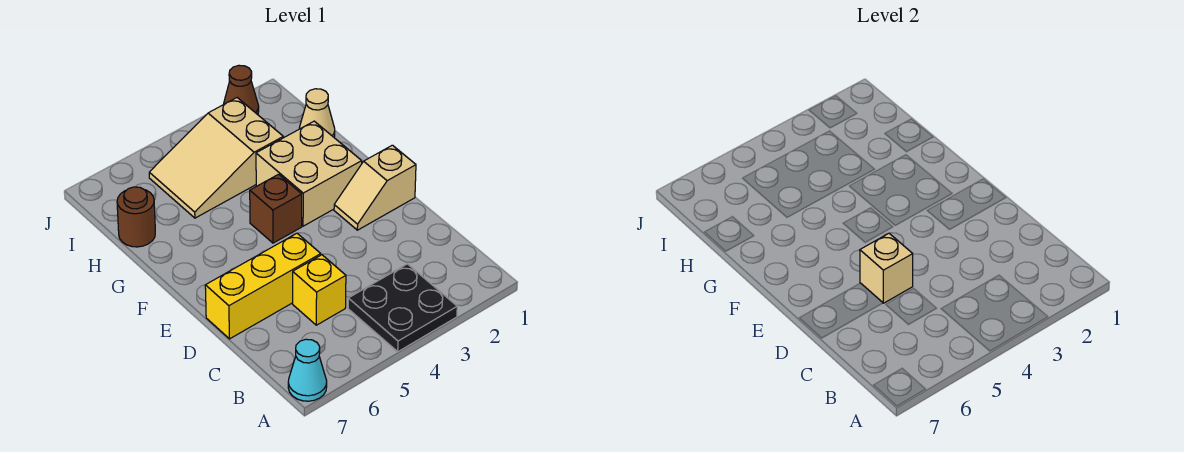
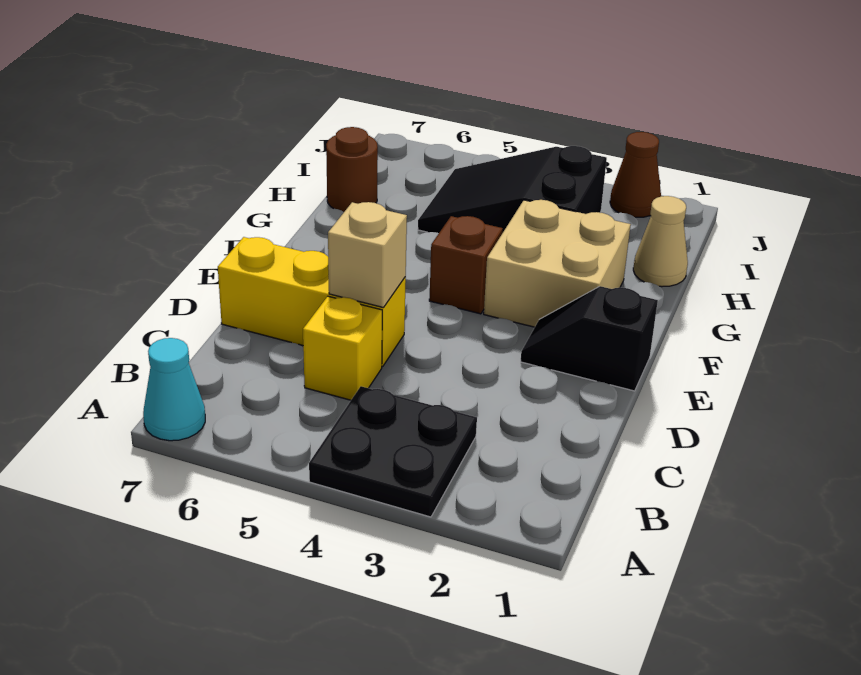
tan slope E1:E2 level 1 top 1 -> black slope E1:E2 level 1 top 1
tan slope H3:I5 level 1 top 3 -> black slope H3:I5 level 1 top 3

